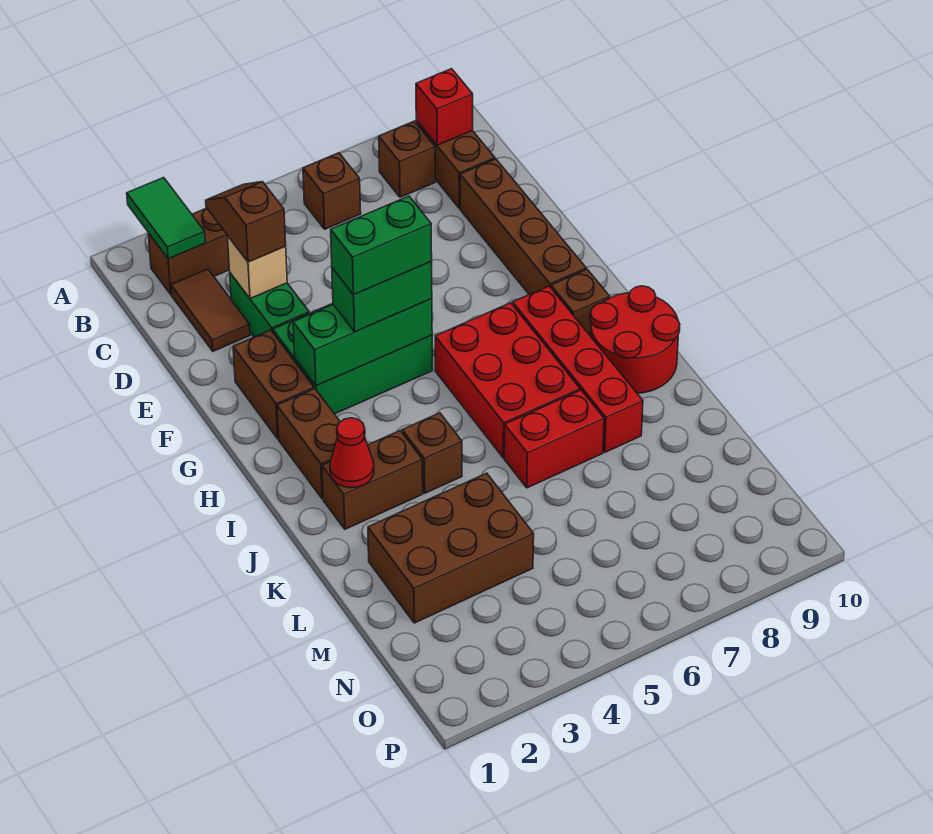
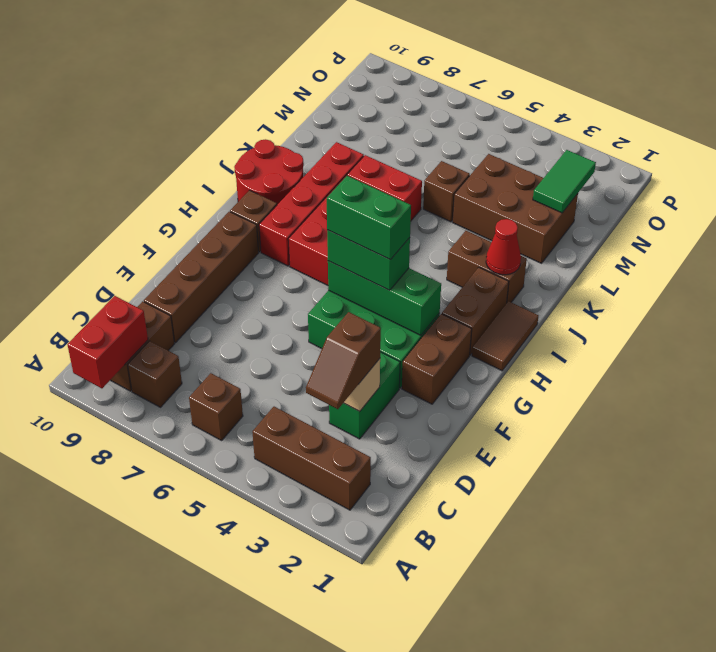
green tile A2:B2 level 2 -> green tile M2:N2 level 2
red brick B9 level 2 -> red brick A9:B9 level 2
brown tile C2:D2 level 1 -> brown tile H1:I1 level 1
brown brick J4 level 1 -> brown brick L5 level 1

